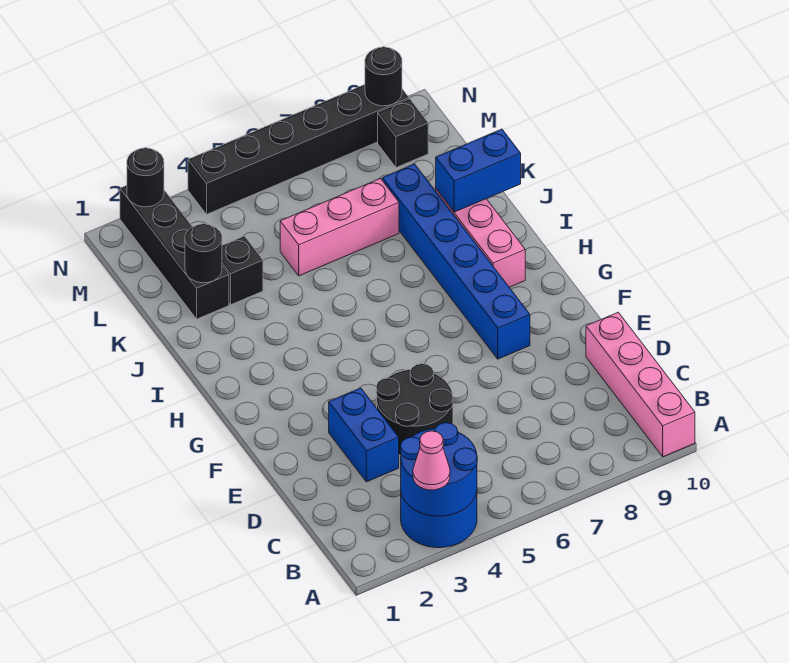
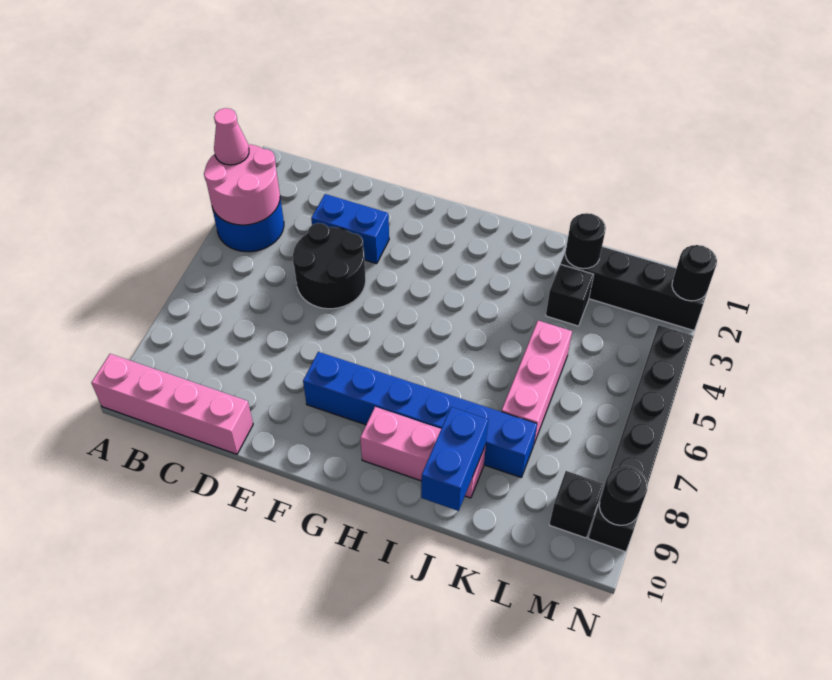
blue round brick A3:B4 level 2 -> pink round brick A3:B4 level 2

